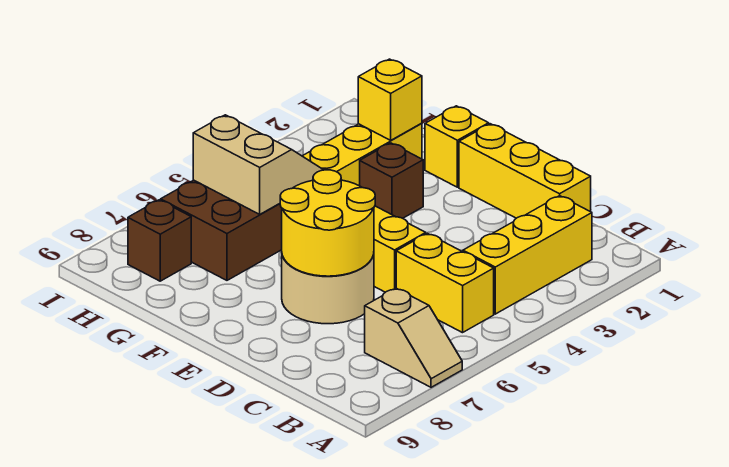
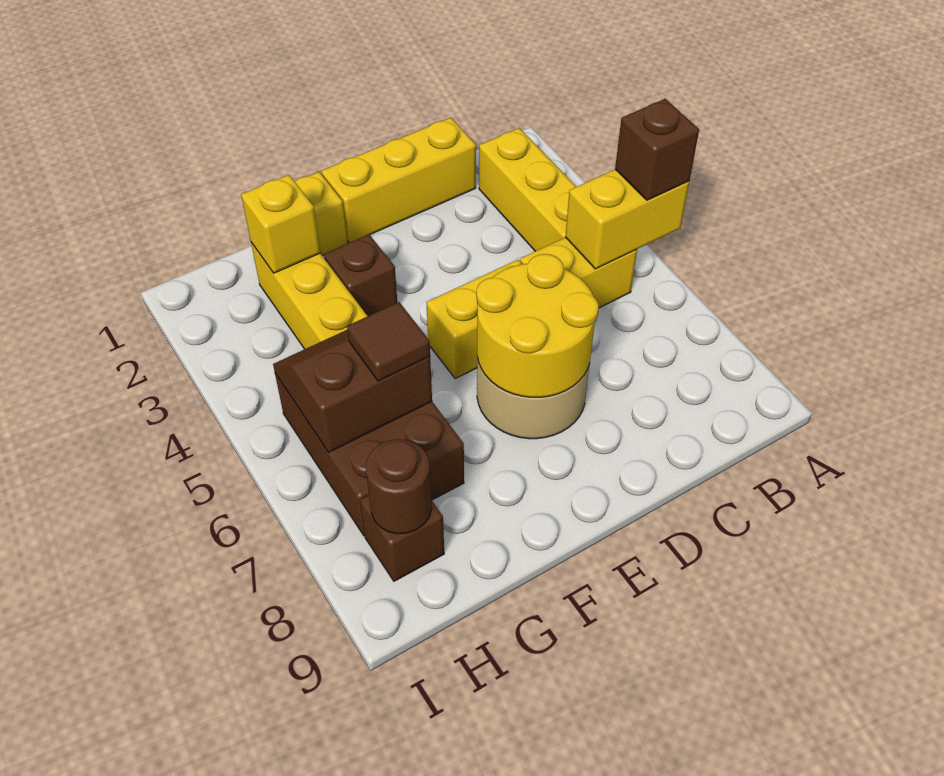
none -> yellow brick A5:B5 level 2
none -> brown brick A5 level 3
tan slope A7:B7 level 1 top B -> none
tan slope G5:H6 level 2 top 6 -> brown slope G5:H6 level 2 top 6
none -> brown tile G6 level 3
none -> brown round brick H8 level 2

